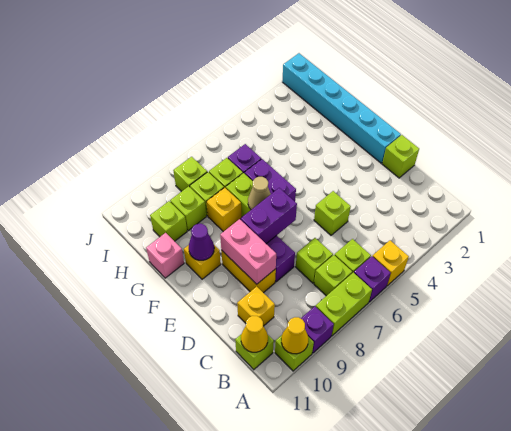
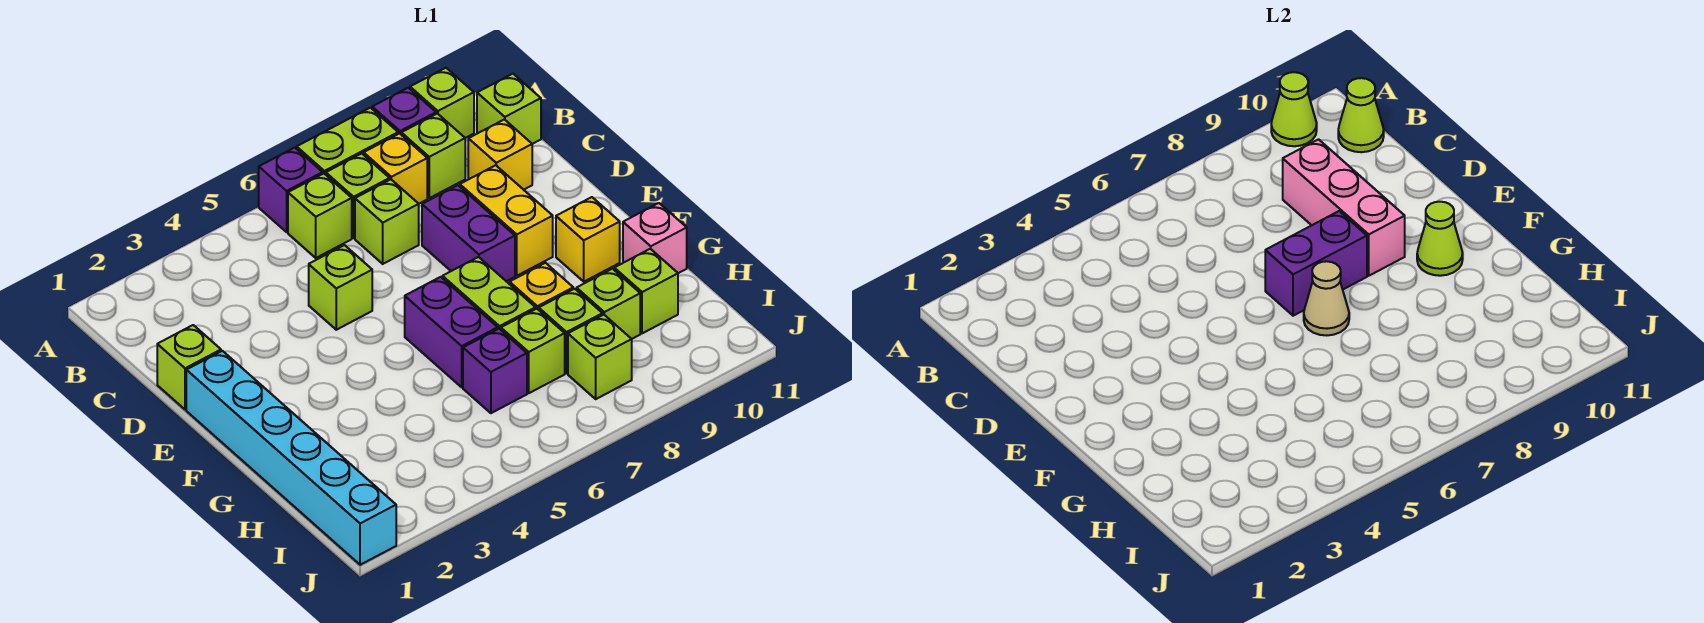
yellow brick A5 level 1 -> yellow brick B8 level 1
yellow cone A10 level 2 -> lime cone A10 level 2
none -> lime brick B9 level 1
yellow cone B11 level 2 -> lime cone B11 level 2
pink brick D9:E9 level 2 -> pink brick C9:E9 level 2
purple cone F10 level 2 -> lime cone F10 level 2

